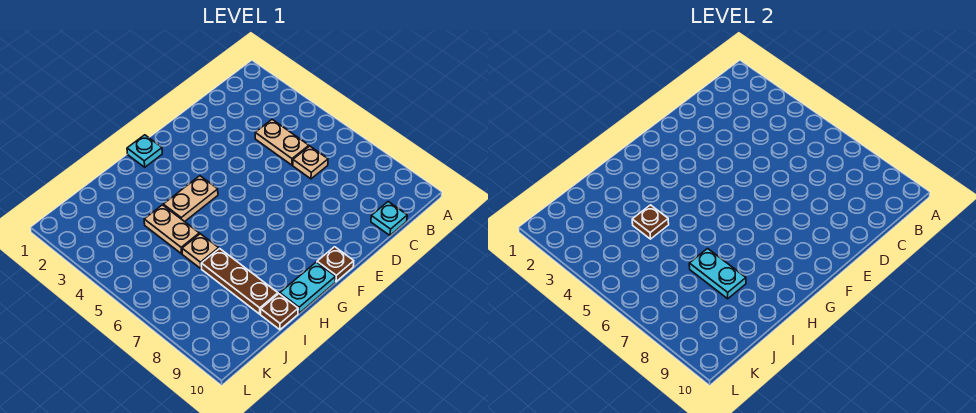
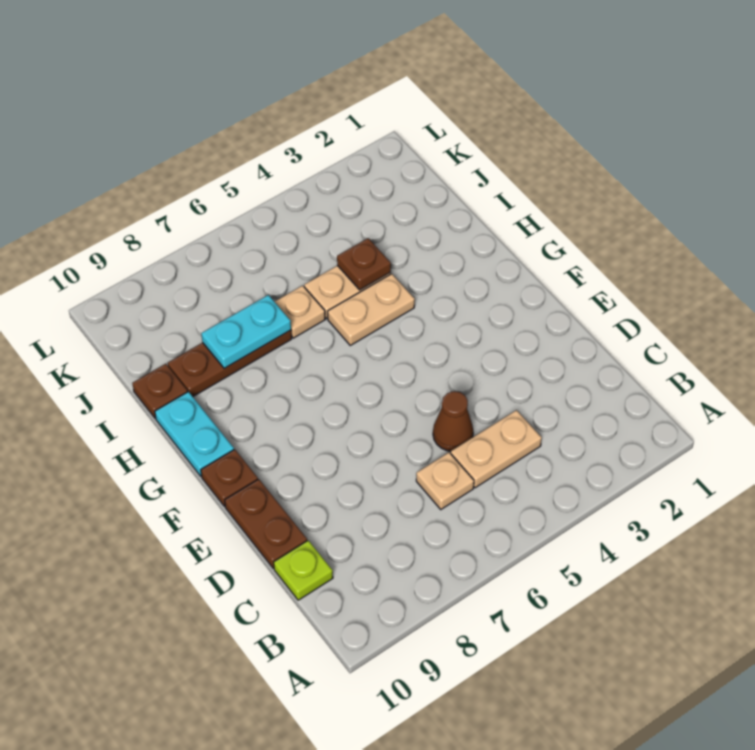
cyan plate C10 level 1 -> lime plate C10 level 1
none -> brown cone D5 level 1
none -> brown plate D10:E10 level 1
cyan plate G1 level 1 -> none
tan plate G4:H4 level 1 -> tan plate H4:H5 level 1

